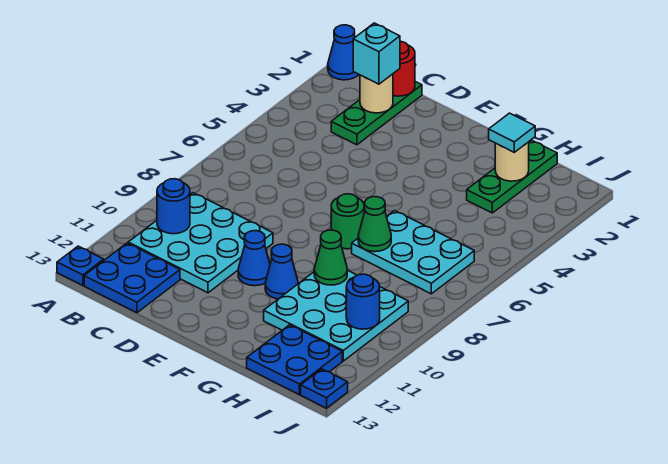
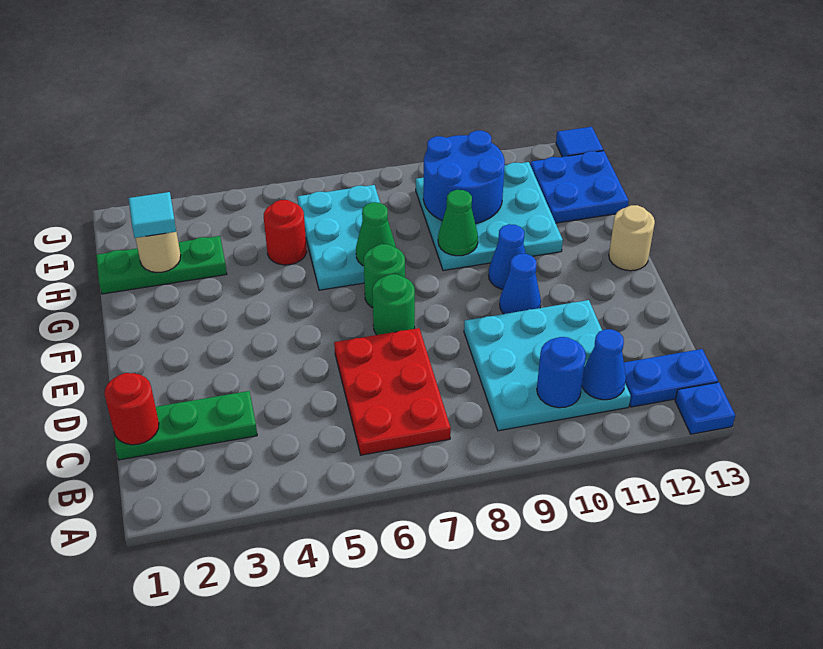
blue cone A1 level 1 -> blue cone B11 level 2
none -> red plate B6:D7 level 1
blue plate B12:C13 level 1 -> blue plate B12:B13 level 1
tan round brick C2 level 2 -> tan round brick F13 level 1
cyan brick C2 level 3 -> none
none -> green round brick E7 level 1
none -> red round brick H5 level 1
blue round brick I10 level 2 -> blue round brick H9:I10 level 2
blue plate J13 level 1 -> blue tile J13 level 1

